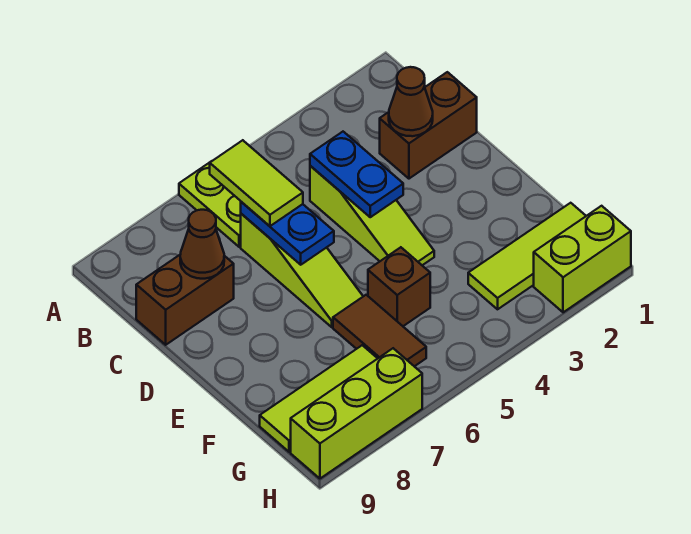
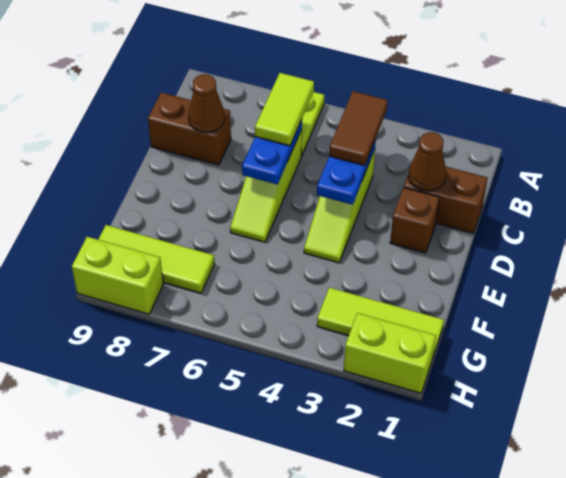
brown brick F5 level 1 -> brown brick D2 level 1
brown tile F6:G6 level 1 -> brown tile B4:C4 level 3
lime brick H7:H9 level 1 -> lime brick H8:H9 level 1

